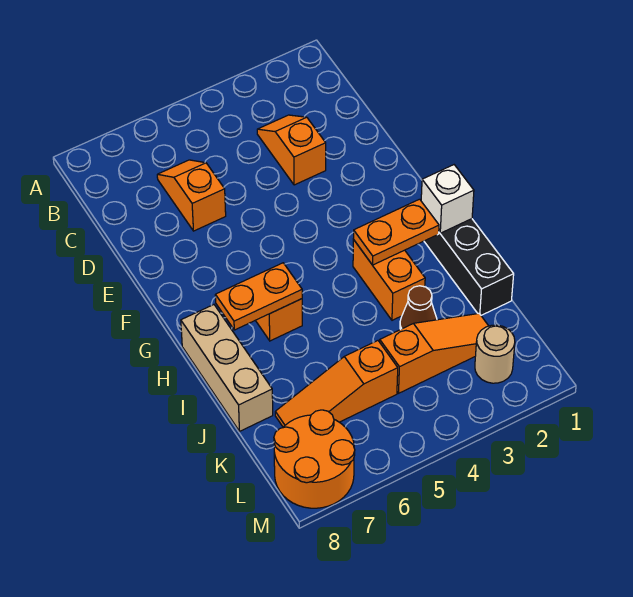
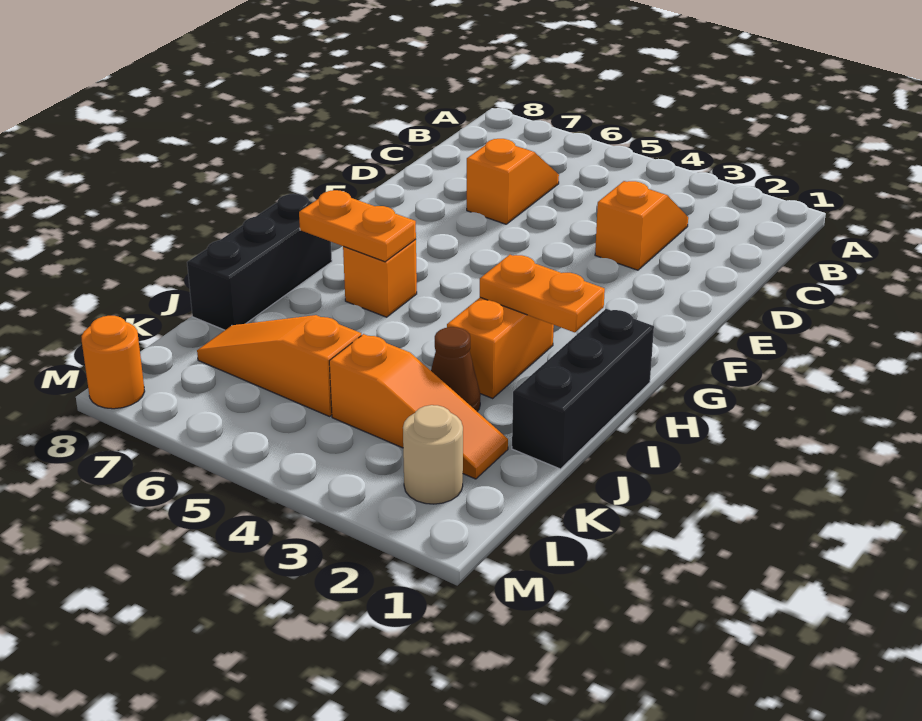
white brick H1 level 2 -> none
tan brick H8:J8 level 1 -> black brick H8:J8 level 1
orange round brick L7:M8 level 1 -> orange round brick M8 level 1

